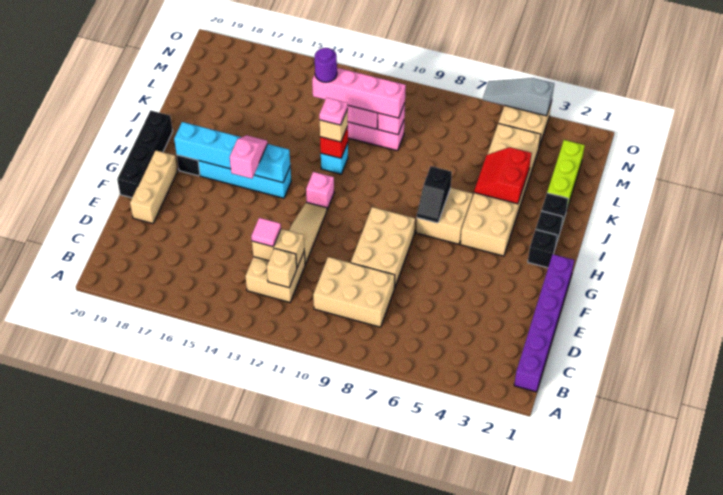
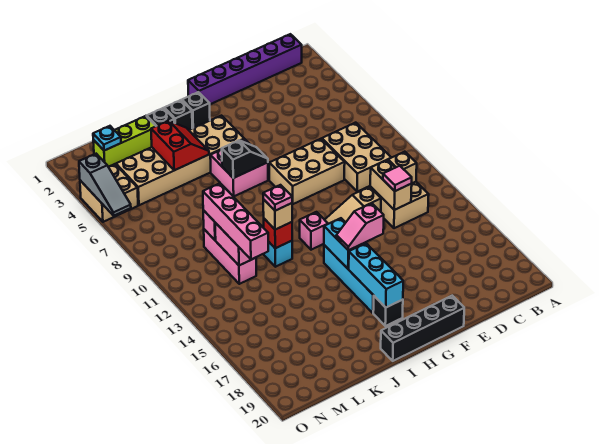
tan brick E19:G19 level 1 -> none
tan brick H6:I7 level 1 -> pink brick H6:I7 level 1
red slope J4:K5 level 2 top 4 -> red slope J4:K5 level 2 top K
purple round brick L13 level 4 -> none
none -> cyan plate M2 level 2

